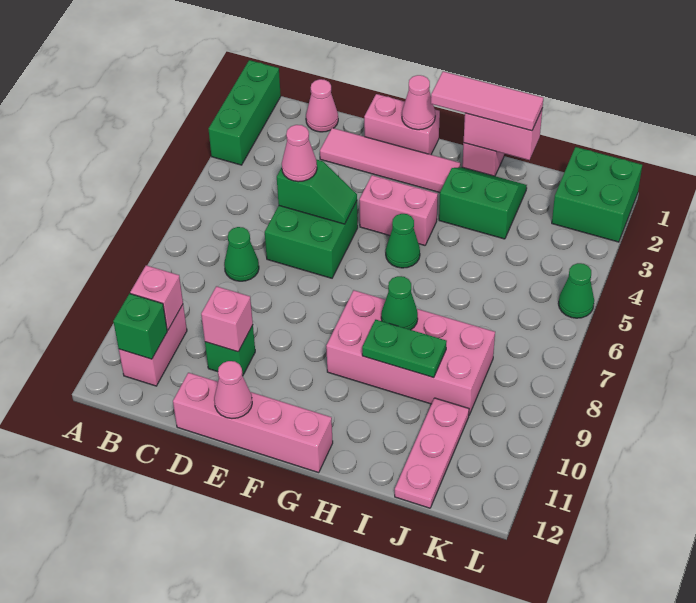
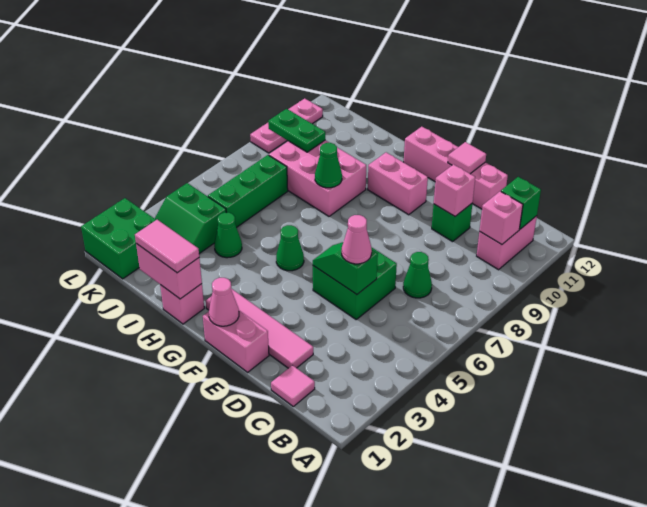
green brick A1:A3 level 1 -> green brick J5:J7 level 1
pink cone C1 level 1 -> pink tile C1 level 1
pink cone E12 level 2 -> pink tile E12 level 2
pink brick F4:G4 level 1 -> pink brick F10:G10 level 1
pink tile G1:I1 level 3 -> pink tile H1:I1 level 3
pink brick G8:J9 level 1 -> pink brick H8:J9 level 1
green slope H2:I3 level 1 top 3 -> green slope J3:K4 level 1 top 4
green plate H9:I9 level 2 -> green plate J9:K9 level 2
pink plate J10:J12 level 1 -> pink plate L9:L11 level 1
green cone L5 level 1 -> green cone I4 level 1

